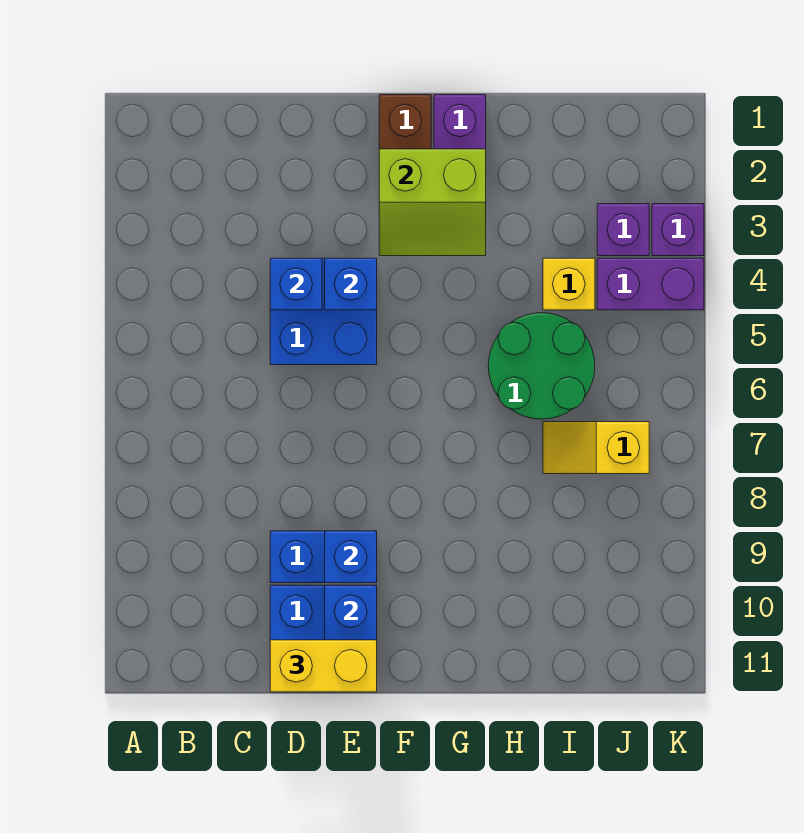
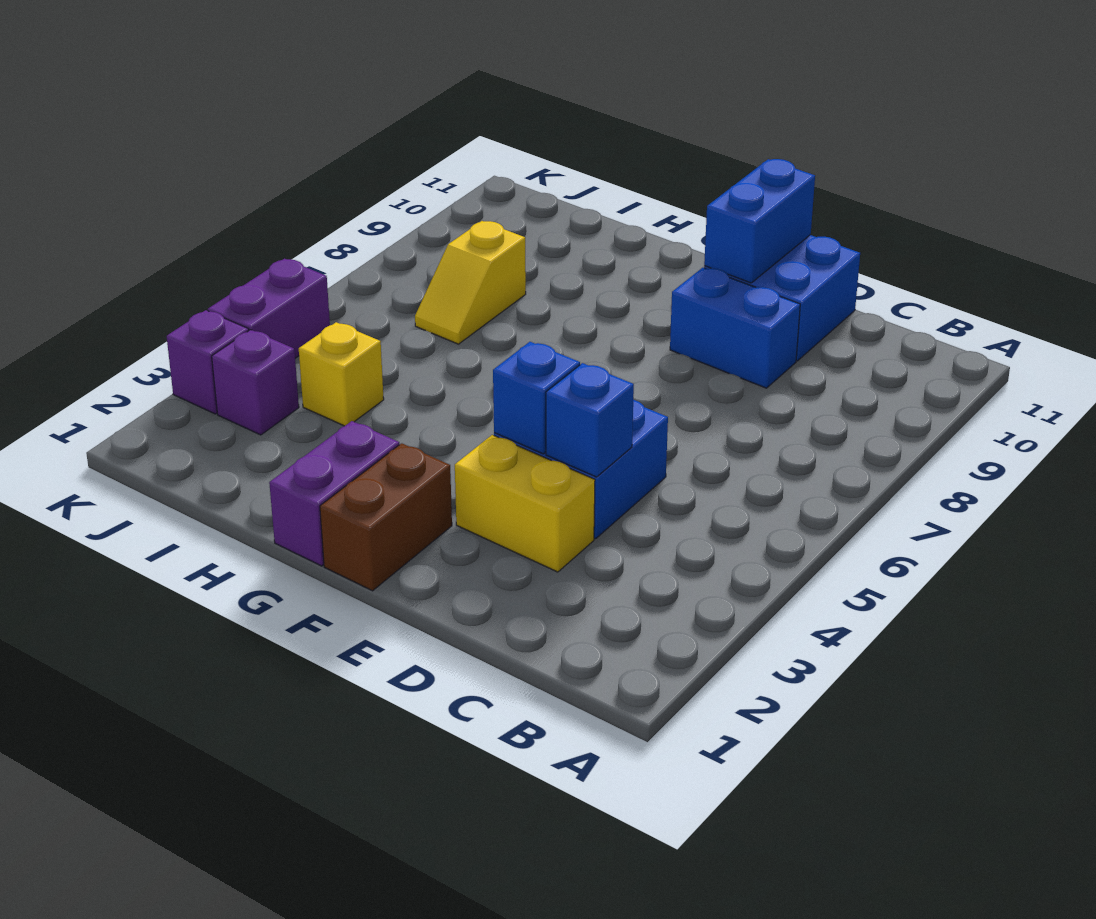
yellow brick D11:E11 level 3 -> yellow brick D3:E3 level 1
blue brick E9 level 2 -> none
lime slope F2:G3 level 2 top 2 -> none
green round brick H5:I6 level 1 -> none
yellow slope I7:J7 level 1 top J -> yellow slope I7:I8 level 1 top 8
purple brick J4:K4 level 1 -> purple brick K4:K5 level 1

